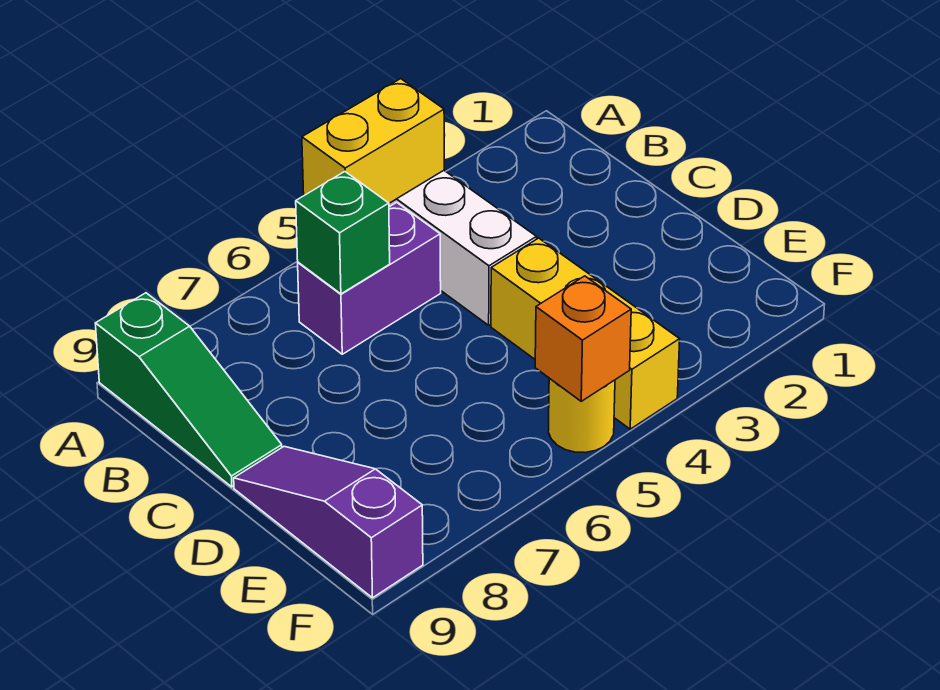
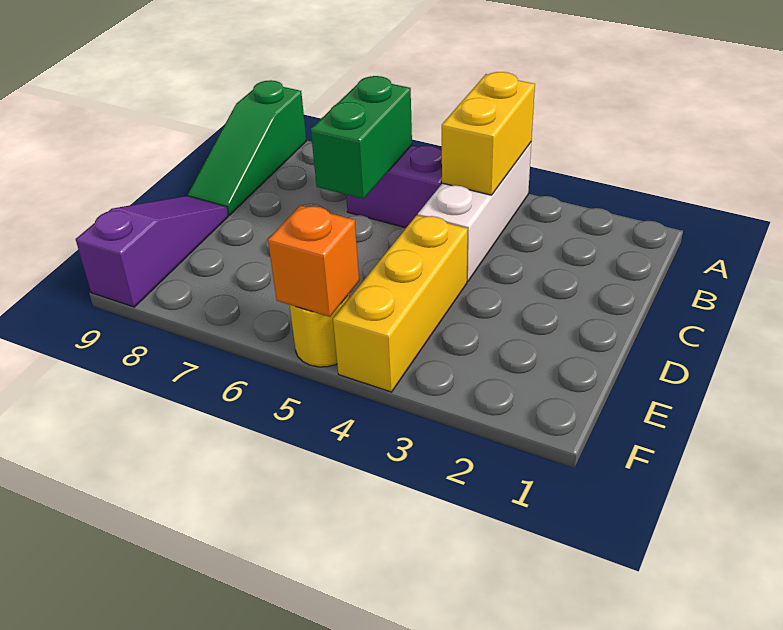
yellow brick A4:A5 level 2 -> yellow brick A4:B4 level 2
green brick B6 level 2 -> green brick B6:C6 level 2

